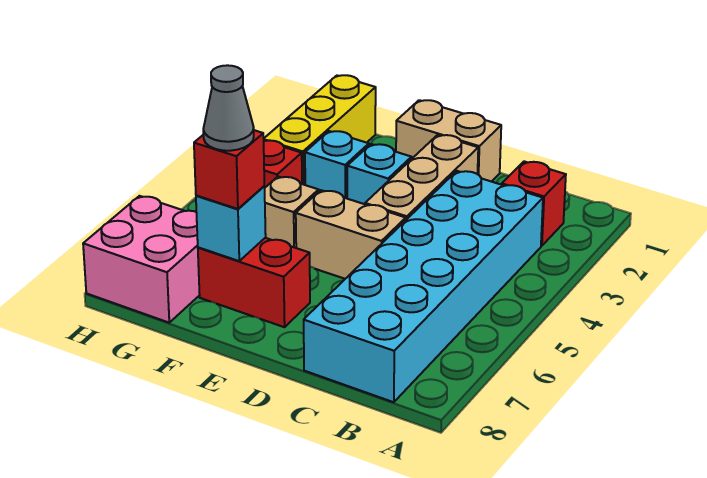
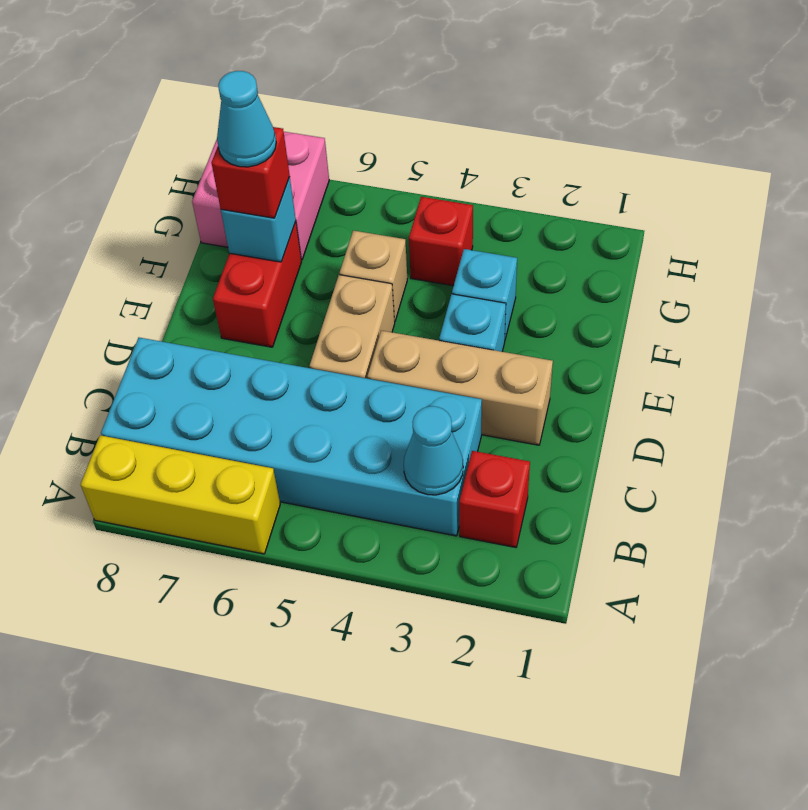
none -> cyan cone B3 level 2
tan brick D1:E1 level 1 -> none
grey cone F7 level 4 -> cyan cone F7 level 4
yellow brick G1:G3 level 1 -> yellow brick A6:A8 level 1

